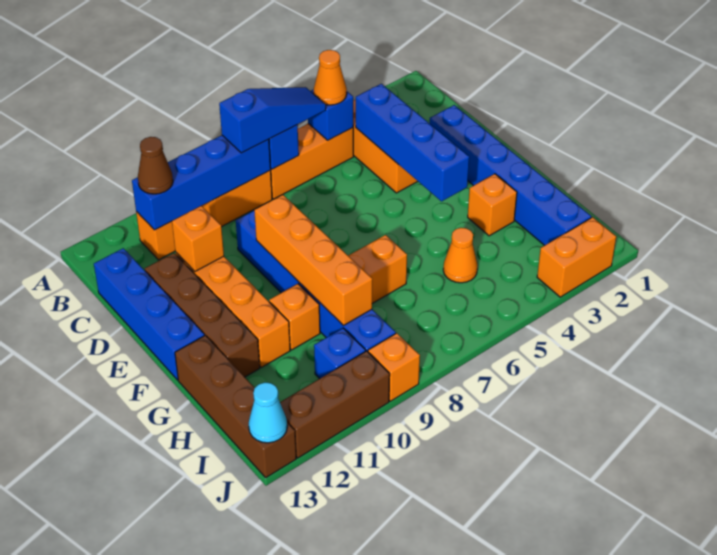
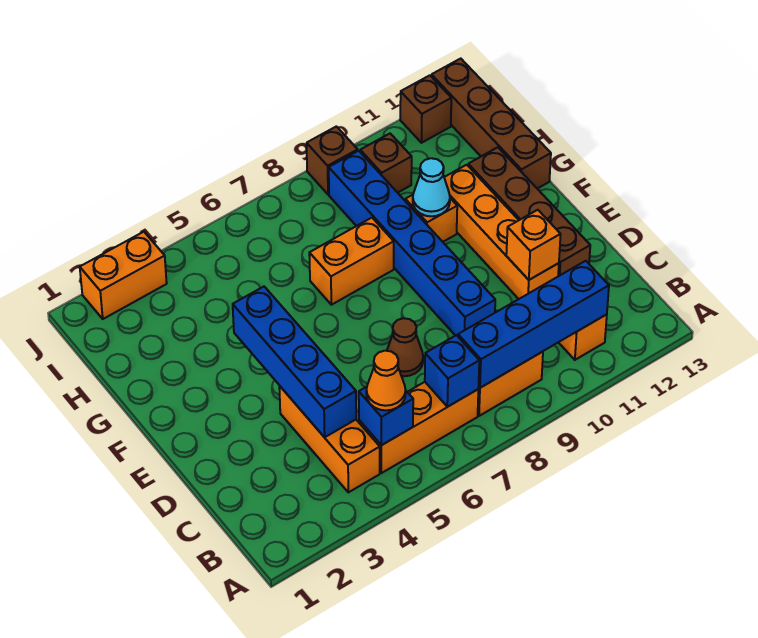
blue slope B6:B8 level 3 top 8 -> none
brown cone B11 level 3 -> brown cone D7 level 1
blue brick C13:F13 level 1 -> none
blue brick D2:I2 level 1 -> none
orange brick E9:H9 level 2 -> none
orange brick G3 level 1 -> none
orange cone H5 level 1 -> none
blue brick I10 level 1 -> brown brick I10 level 1
orange brick J9 level 1 -> brown brick J9 level 1
brown brick J10:J12 level 1 -> brown brick J12 level 1
cyan cone J13 level 2 -> cyan cone G10 level 2

